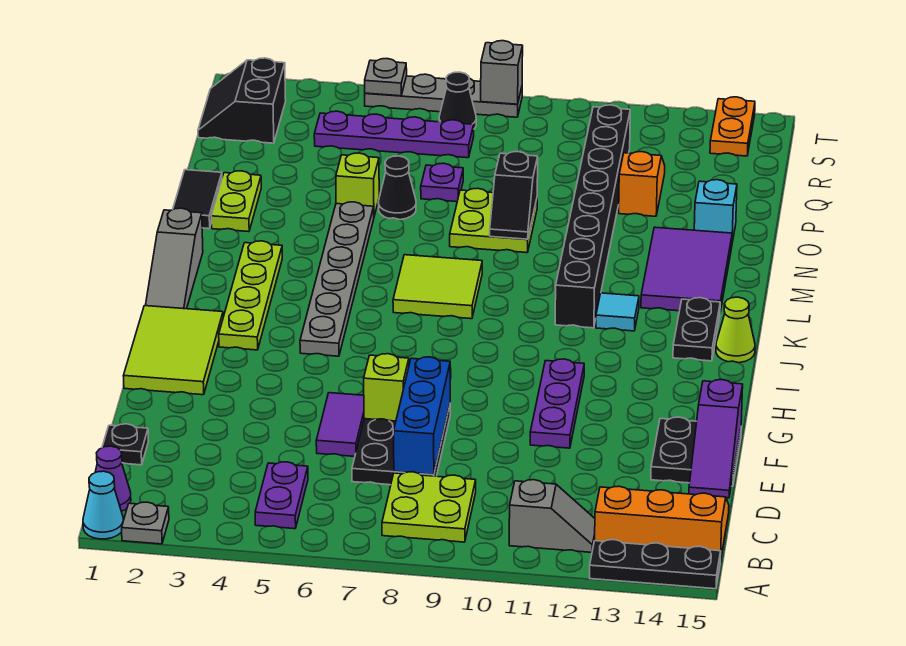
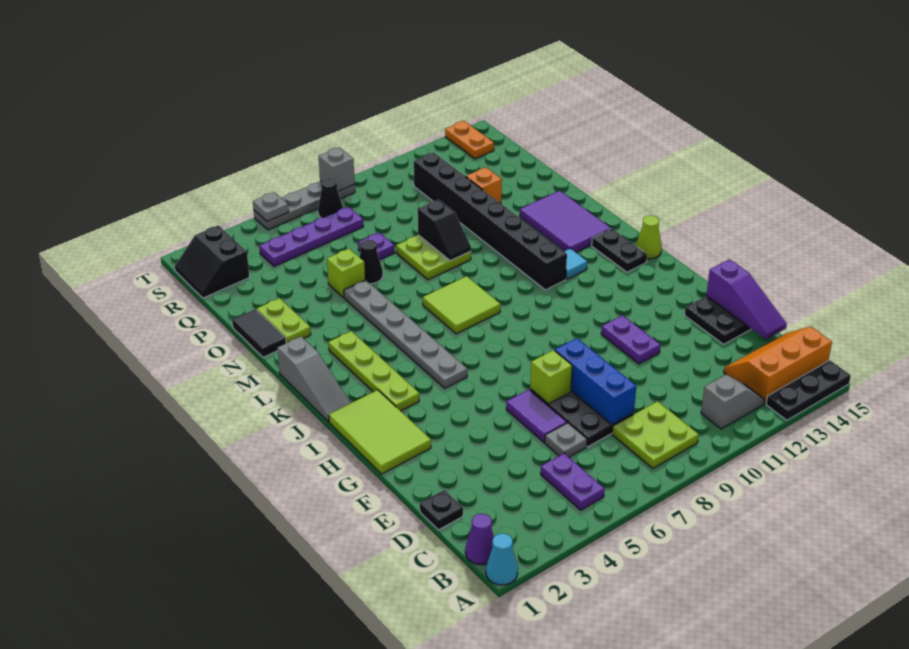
grey plate A2 level 1 -> grey plate D6 level 1
purple plate F11:H11 level 1 -> purple plate F11:G11 level 1
cyan brick O14 level 1 -> none

